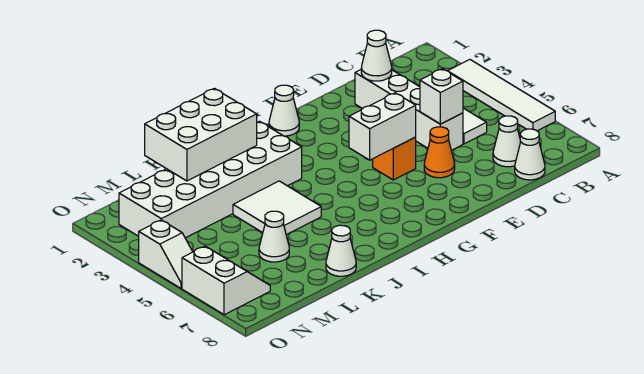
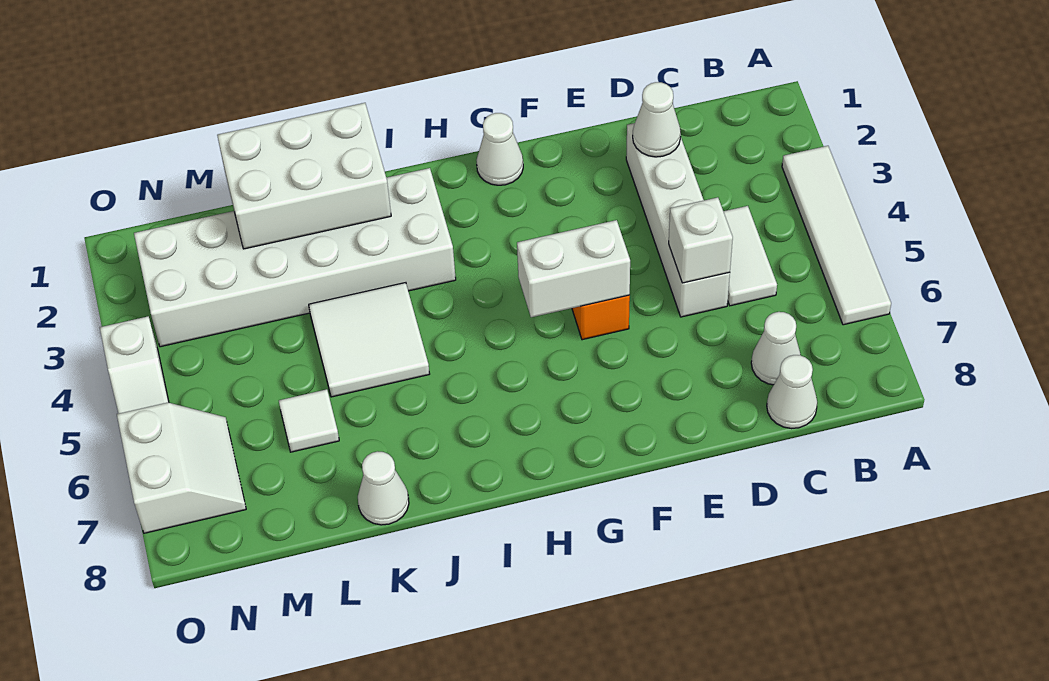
orange cone E6 level 1 -> none
white cone L6 level 1 -> white tile L6 level 1

